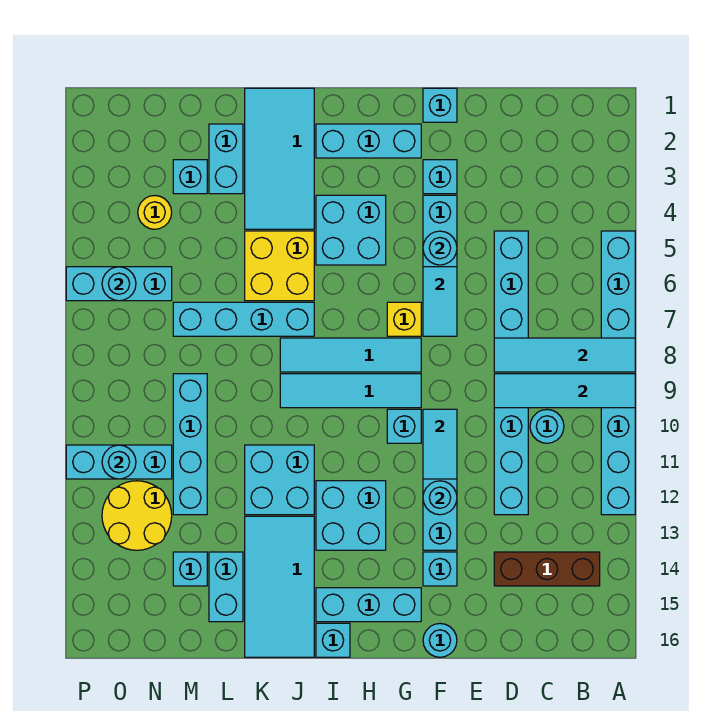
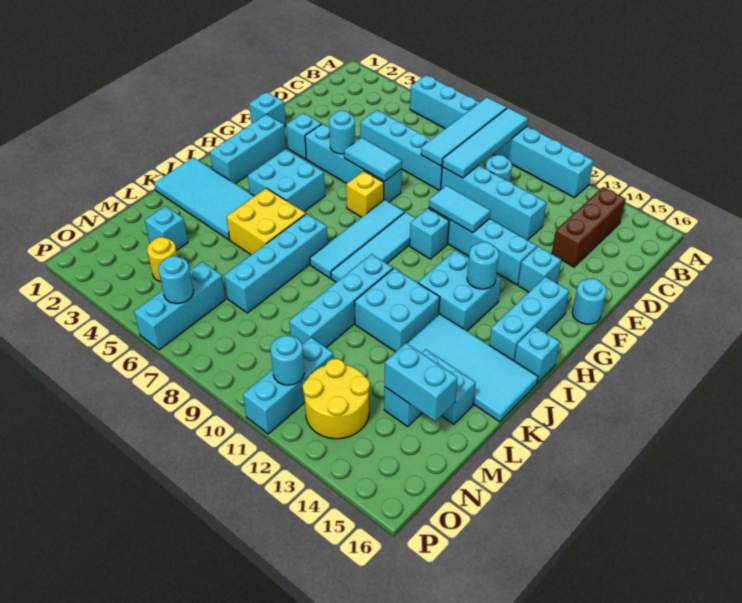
cyan round brick F12 level 2 -> cyan round brick H13 level 2
cyan brick L2:L3 level 1 -> cyan brick M14:M15 level 2
cyan brick M9:M12 level 1 -> cyan brick J10:M10 level 1

